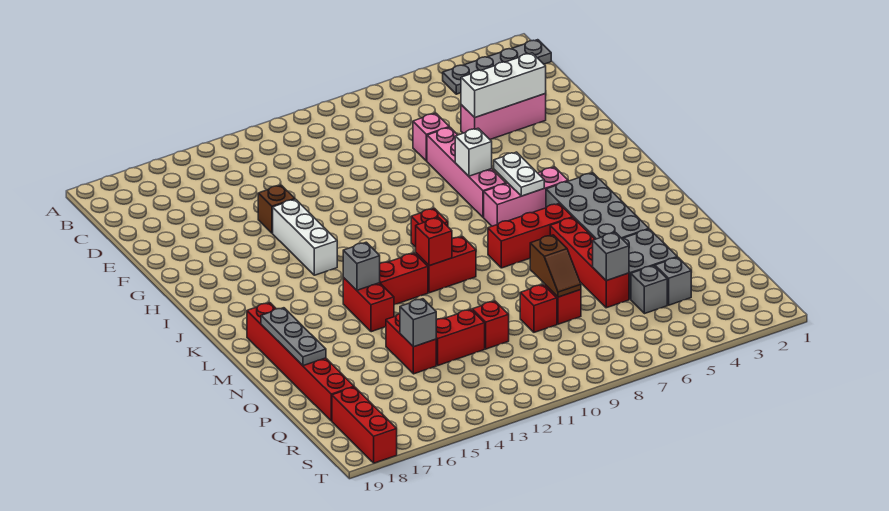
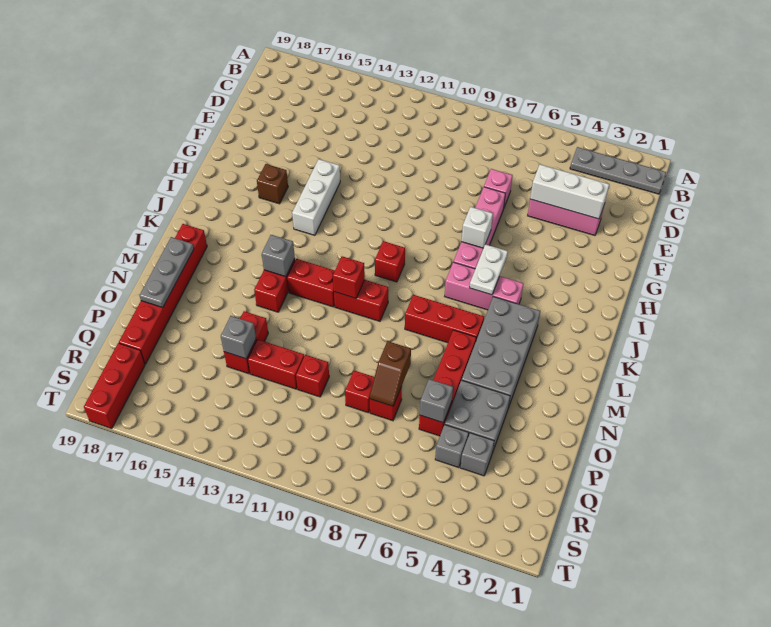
brown brick F14 level 1 -> brown brick H16 level 1

